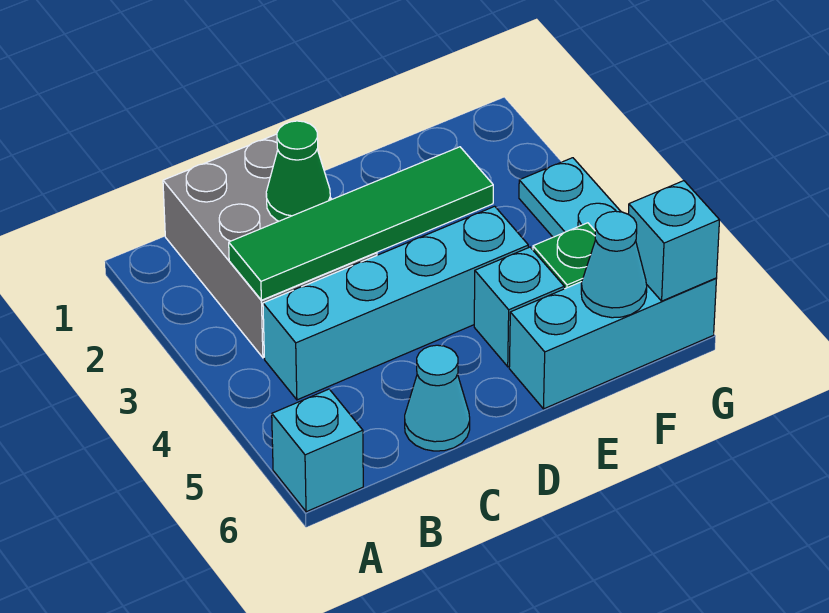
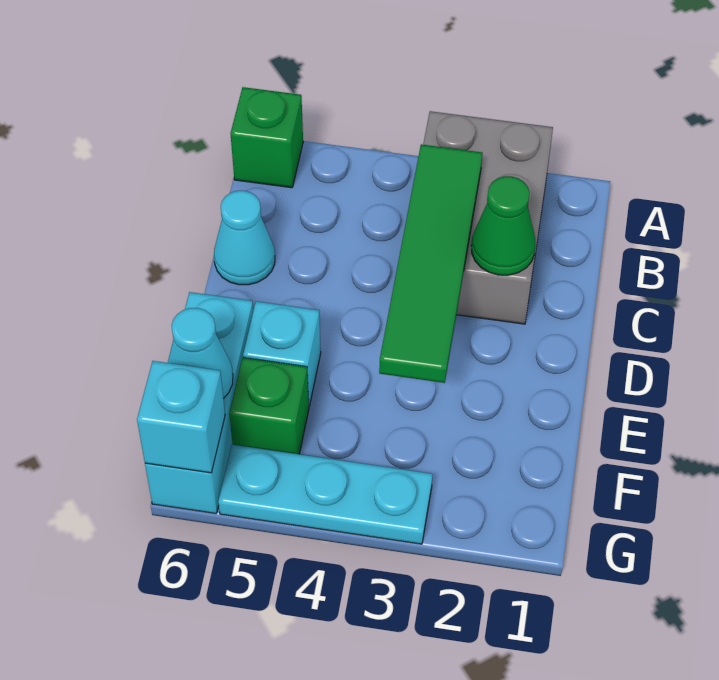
cyan brick A6 level 1 -> green brick A6 level 1
grey brick B1:C3 level 1 -> grey brick A2:C3 level 1
cyan brick B4:E4 level 1 -> none

